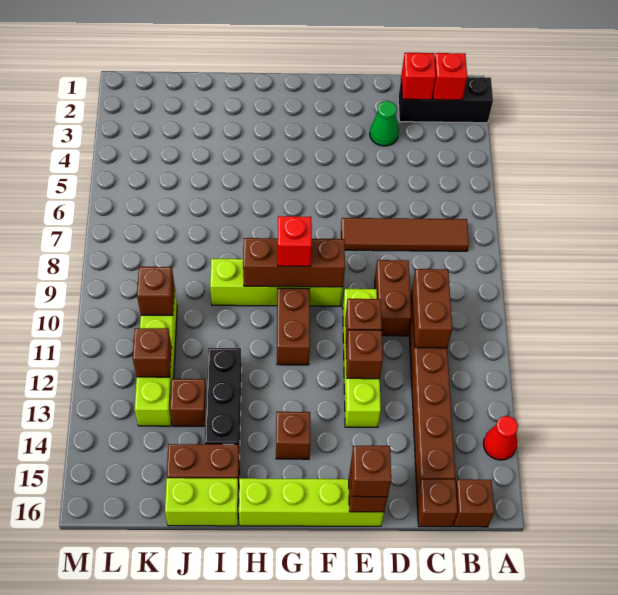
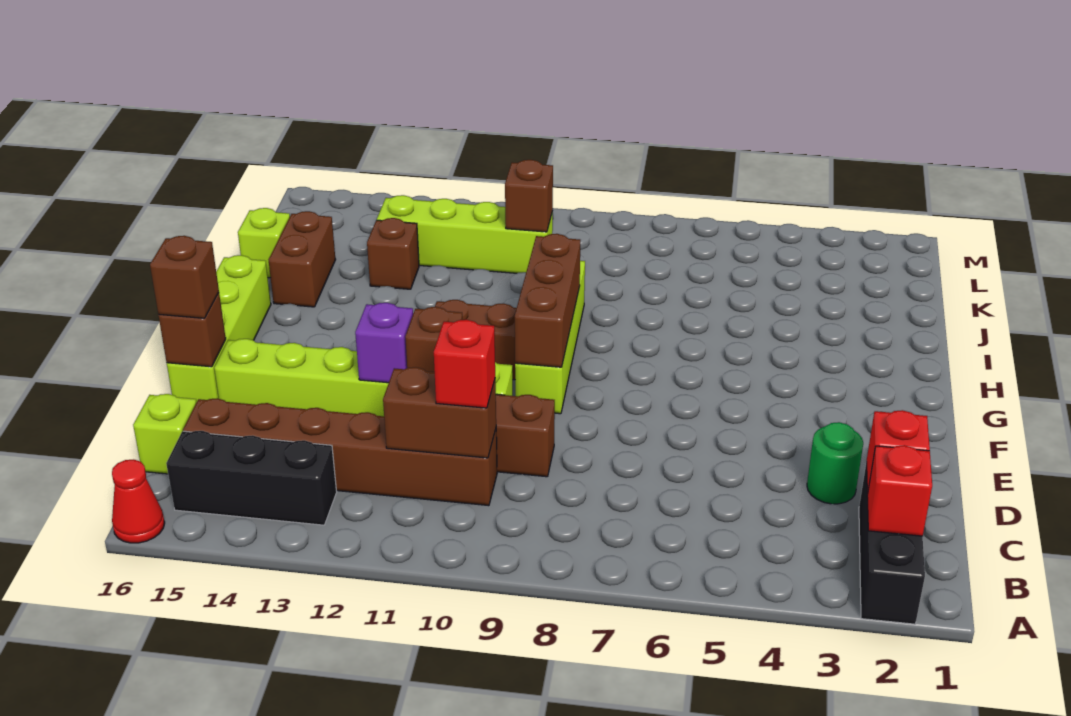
red cone A14 level 1 -> red cone A16 level 1
brown tile B7:E7 level 1 -> none
brown brick B16 level 1 -> none
brown brick C16 level 1 -> lime brick C16 level 1
green cone D3 level 1 -> green round brick D3 level 1
lime brick E10:E13 level 1 -> lime brick E10:E15 level 1
brown brick E12 level 2 -> purple brick E12 level 2
red brick G9 level 3 -> red brick C10 level 3
brown brick G14 level 1 -> none
black brick I12:I14 level 1 -> black brick B13:B15 level 1
lime brick I16:J16 level 1 -> lime brick J16 level 1
brown brick K12 level 2 -> none

